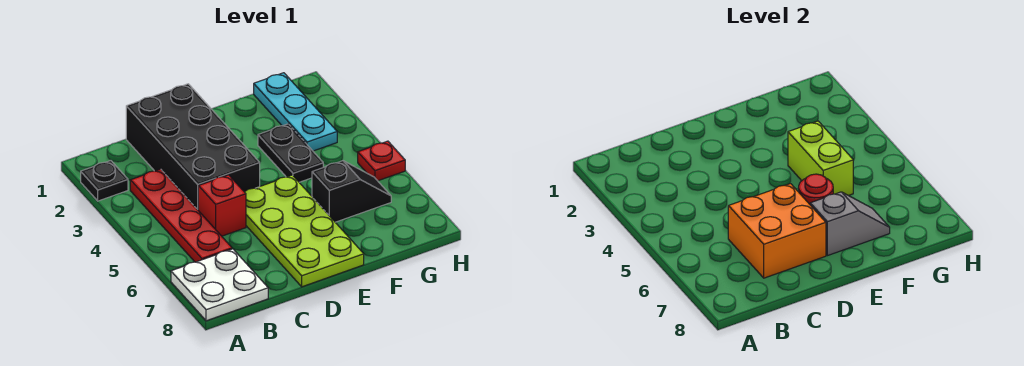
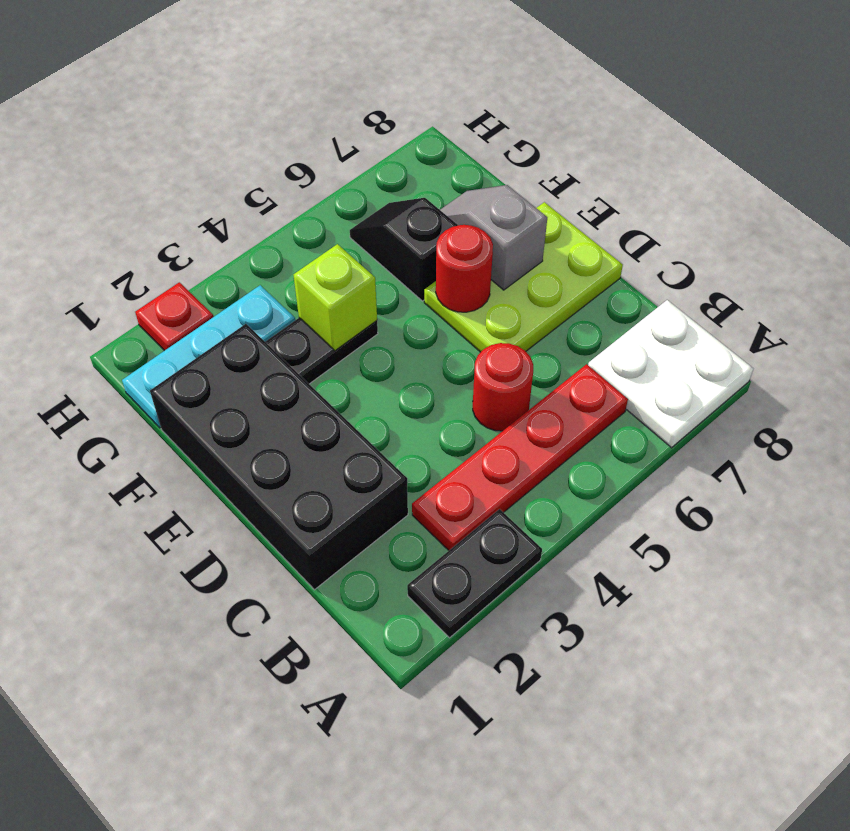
black plate A2 level 1 -> black plate A2:A3 level 1
black brick C1:D4 level 1 -> black brick C1:F2 level 1
red brick C5 level 1 -> red round brick C5 level 1
orange brick C6:D7 level 2 -> none
lime plate D5:E8 level 1 -> lime plate D6:E8 level 1
lime brick F4:F5 level 2 -> lime brick F4 level 2
red plate H5 level 1 -> red plate H2 level 1

